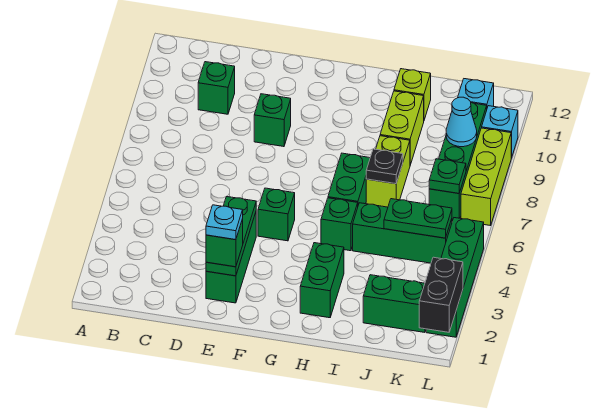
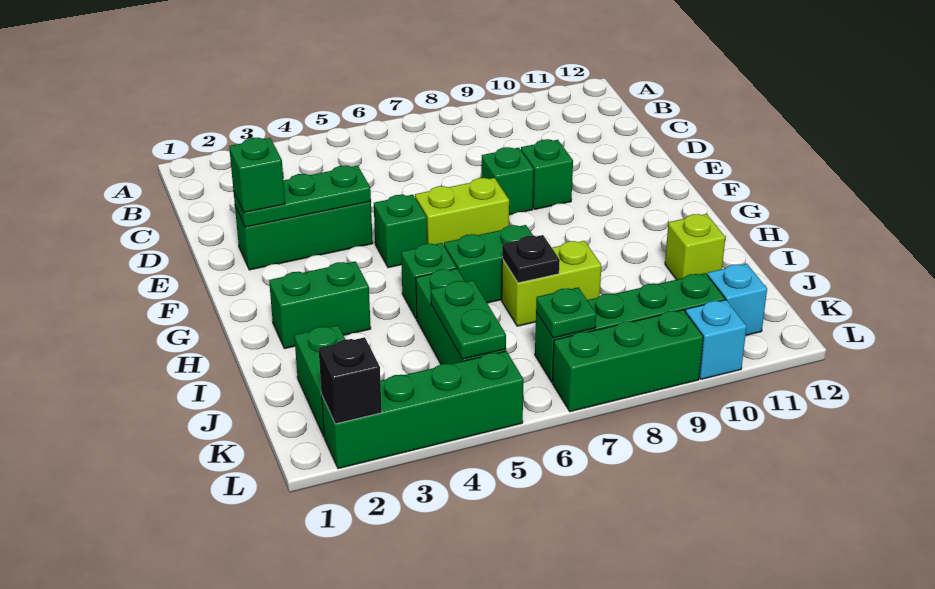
green brick C10 level 1 -> green brick E8 level 1
cyan plate E2 level 4 -> none
lime brick I9:I10 level 1 -> lime brick F6:F7 level 1
cyan cone K9 level 2 -> none
black brick L1:L2 level 2 -> black brick L2 level 2
lime brick L7:L9 level 1 -> green brick L7:L9 level 1

